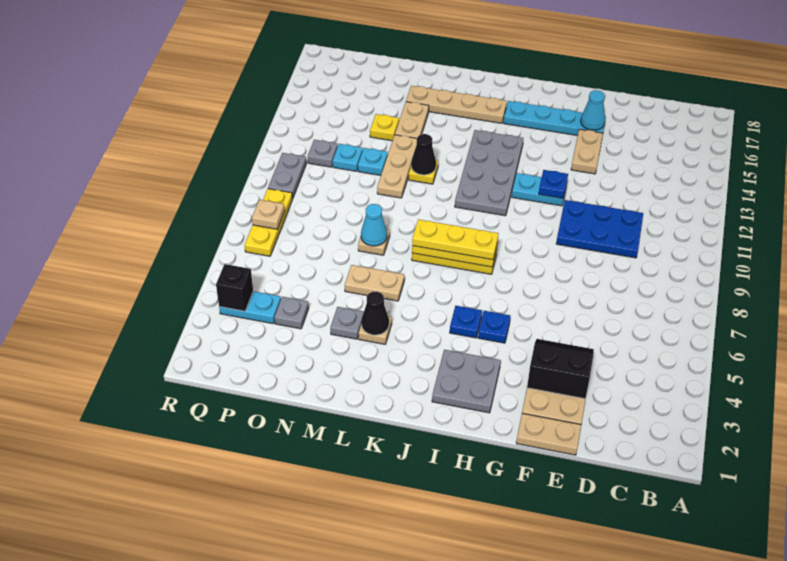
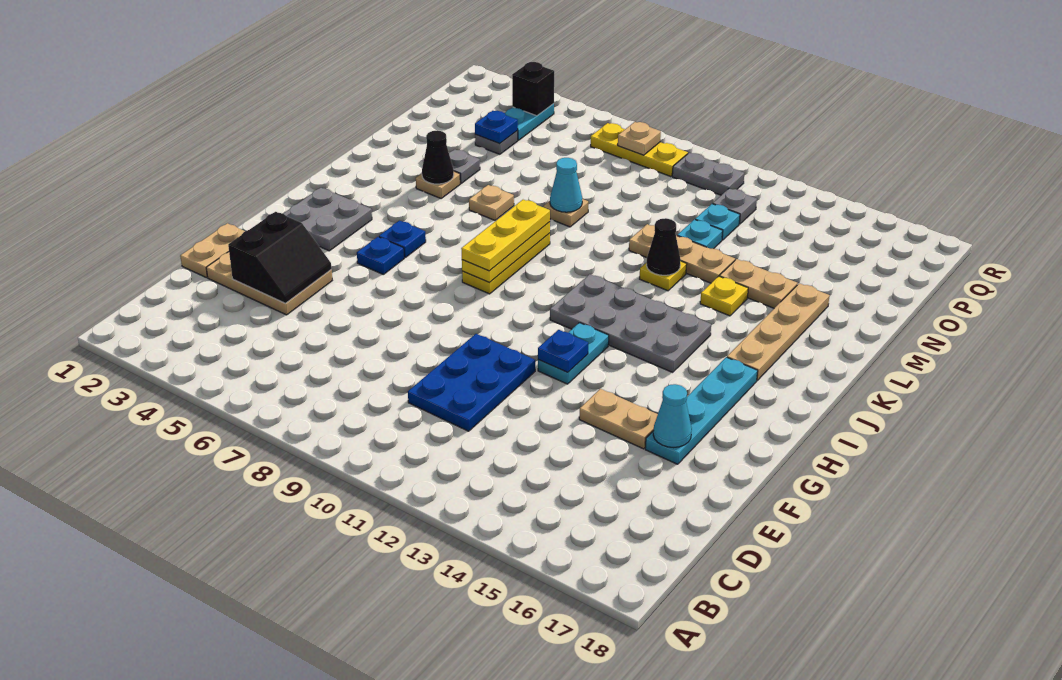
tan plate L6:M6 level 1 -> tan plate L6 level 1
yellow plate N14 level 1 -> yellow plate L14 level 1
none -> blue plate O4 level 2

